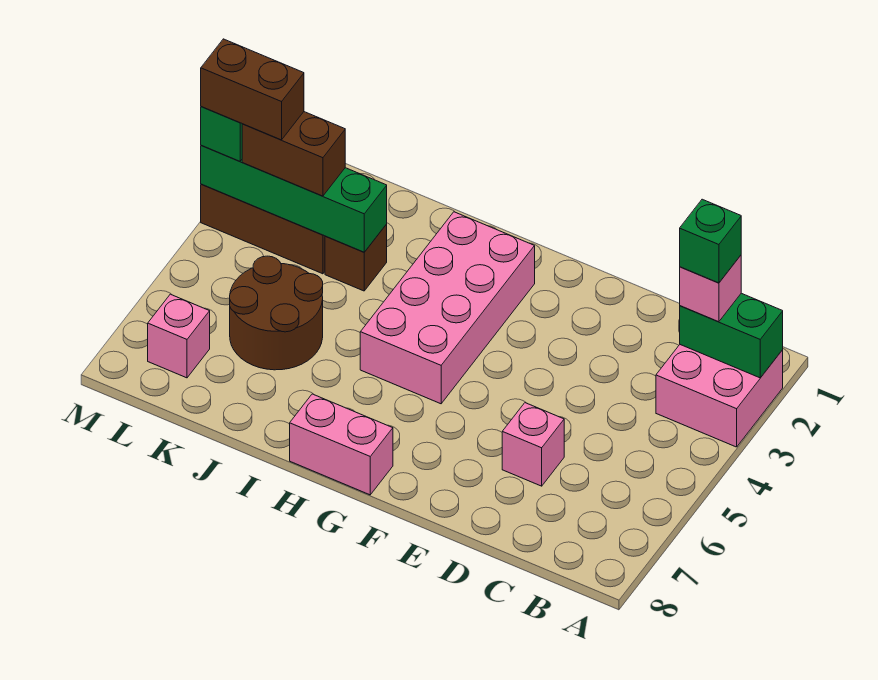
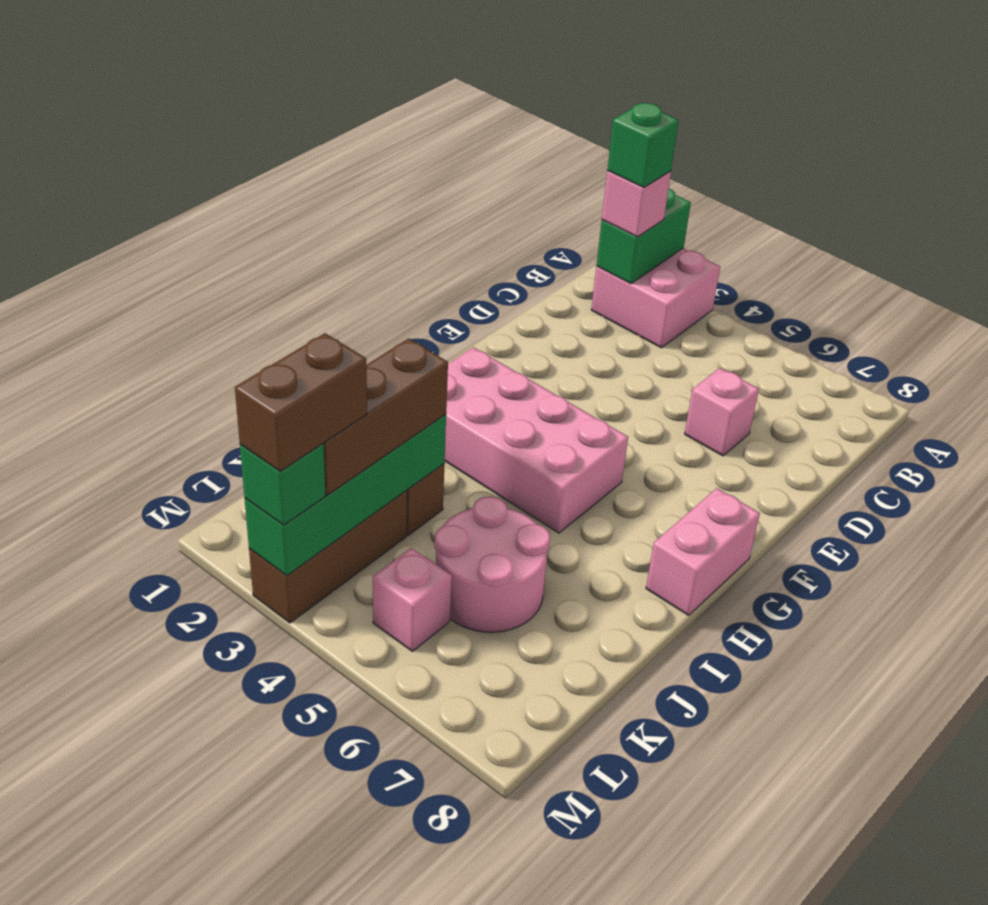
brown round brick J5:K6 level 1 -> pink round brick J5:K6 level 1
brown brick K3:L3 level 3 -> brown brick J3:L3 level 3
pink brick L7 level 1 -> pink brick L5 level 1

